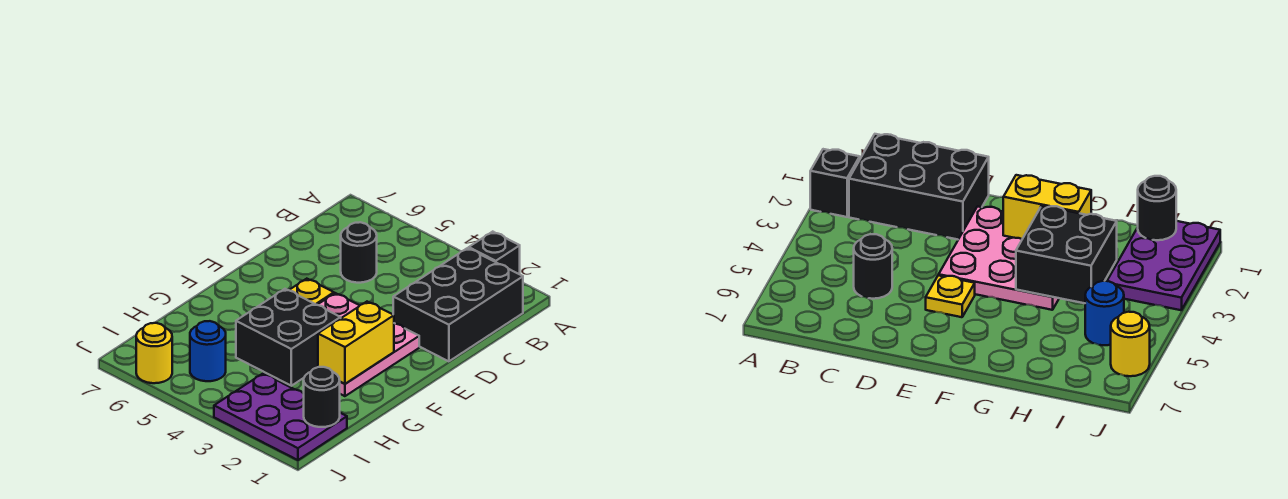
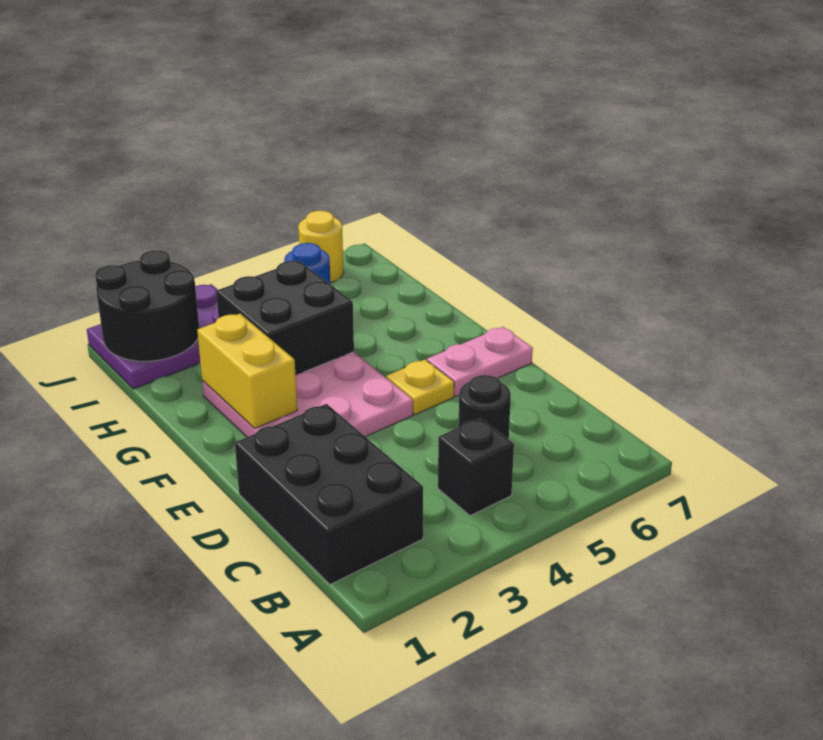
black brick A2 level 1 -> black brick B4 level 1
none -> pink plate E6:E7 level 1
black round brick I1 level 2 -> black round brick I1:J2 level 2

